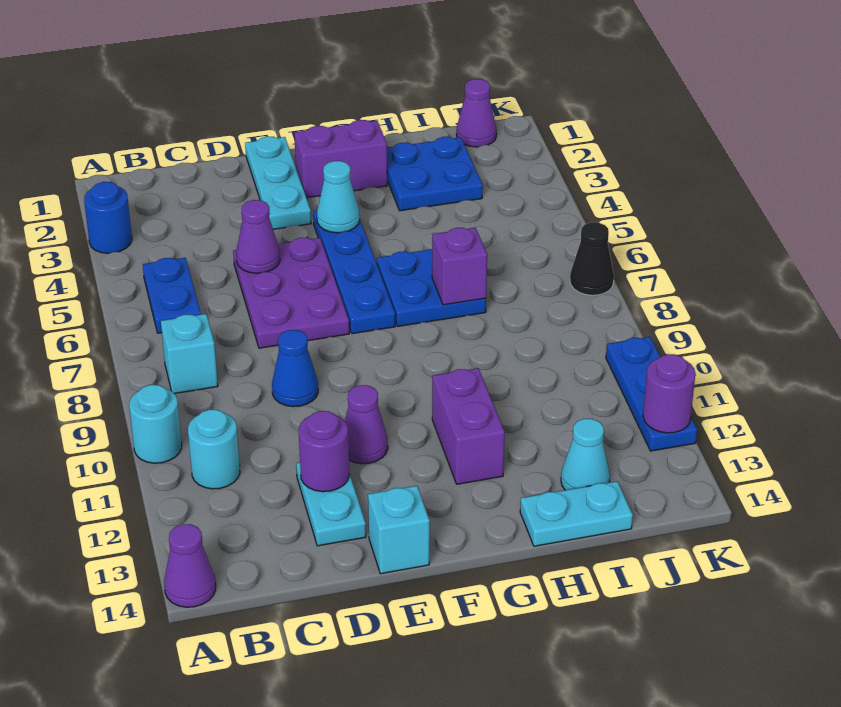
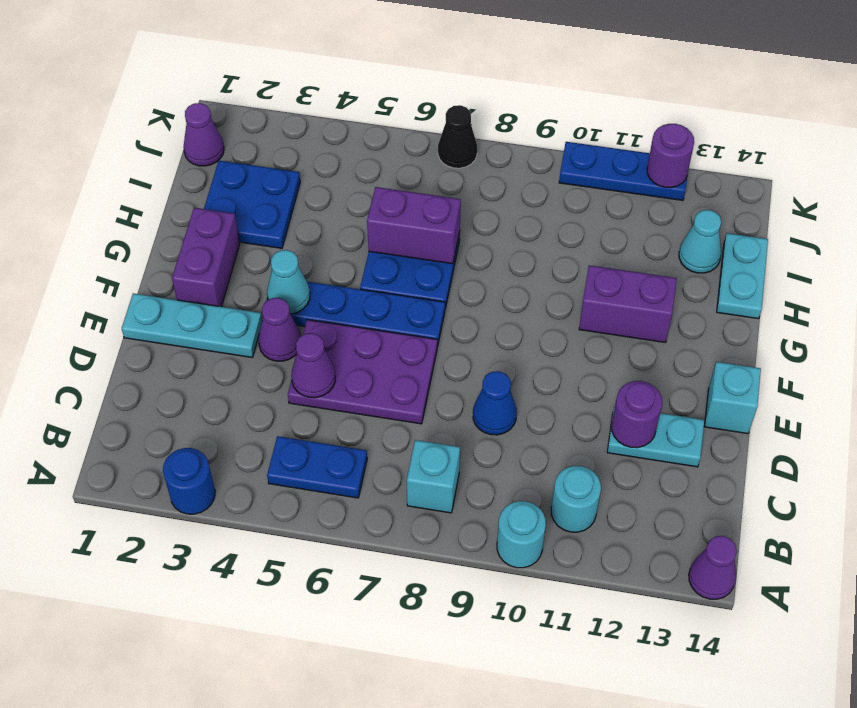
purple cone E11 level 1 -> purple cone E4 level 1
purple brick H7 level 2 -> purple brick H6:H7 level 2

